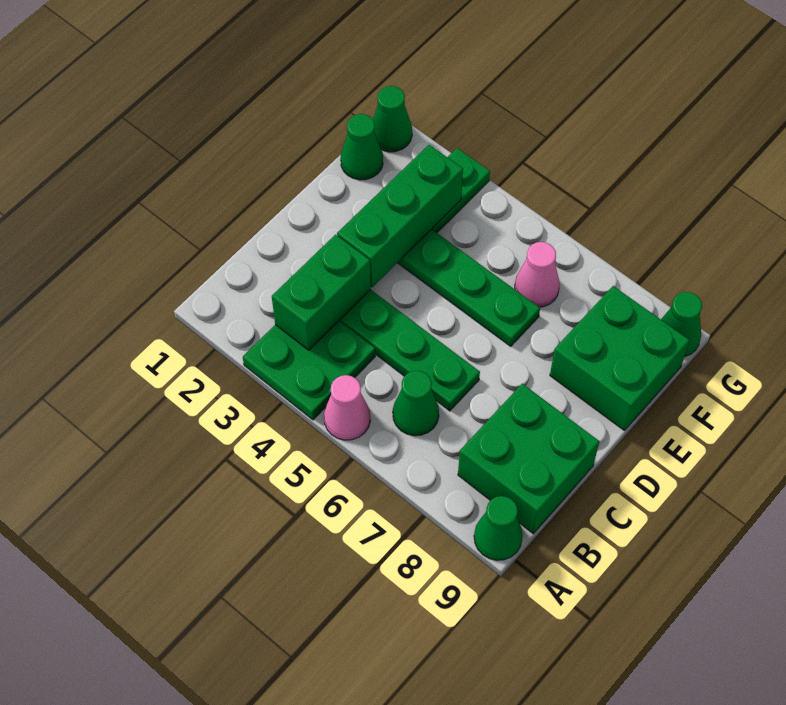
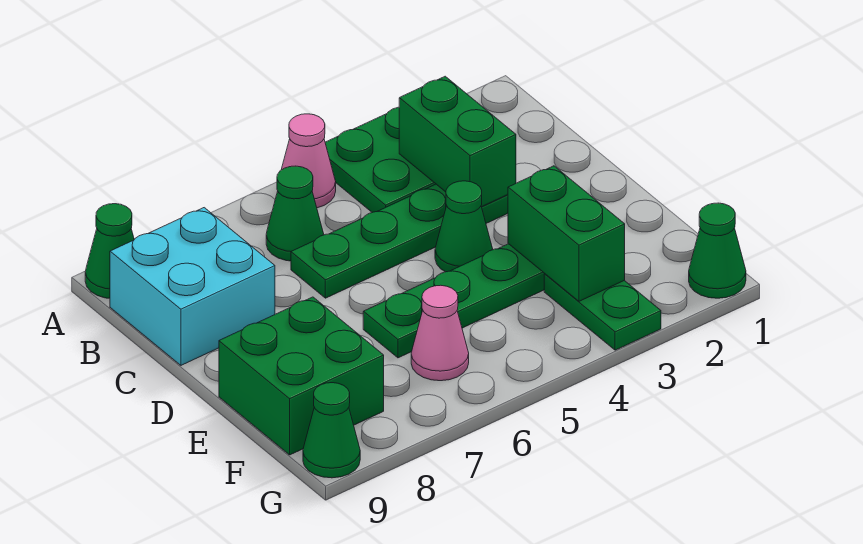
green brick B8:C9 level 1 -> cyan brick B8:C9 level 1
green brick D3:F3 level 2 -> green brick E3:F3 level 2
green cone F1 level 1 -> green cone D4 level 1

